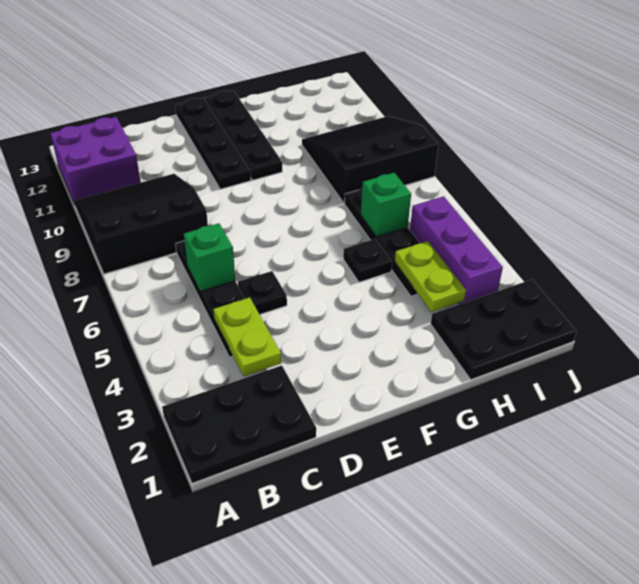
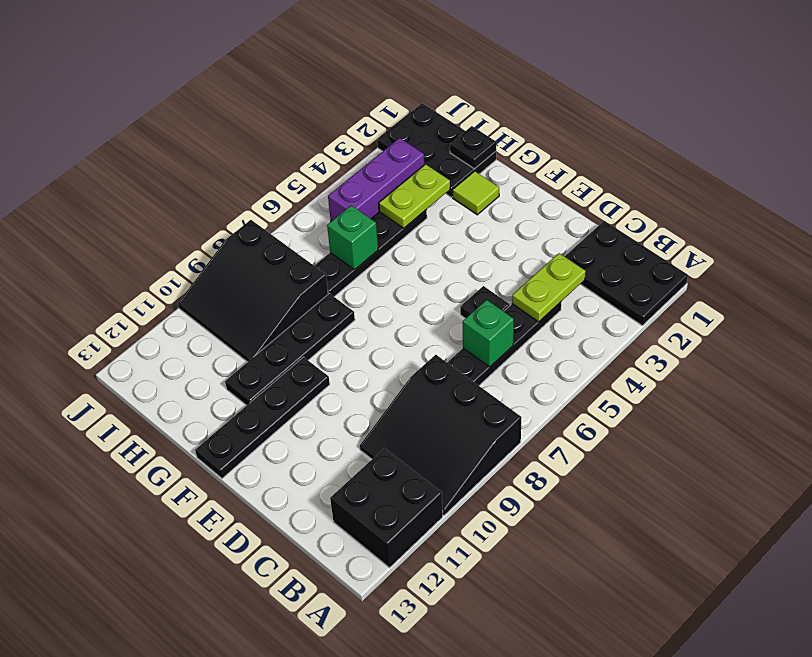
purple brick A11:B12 level 1 -> black brick A11:B12 level 1
black plate E10:E13 level 1 -> black plate G8:G11 level 1
none -> lime tile G2 level 1
black plate G5 level 1 -> black plate H1 level 2

